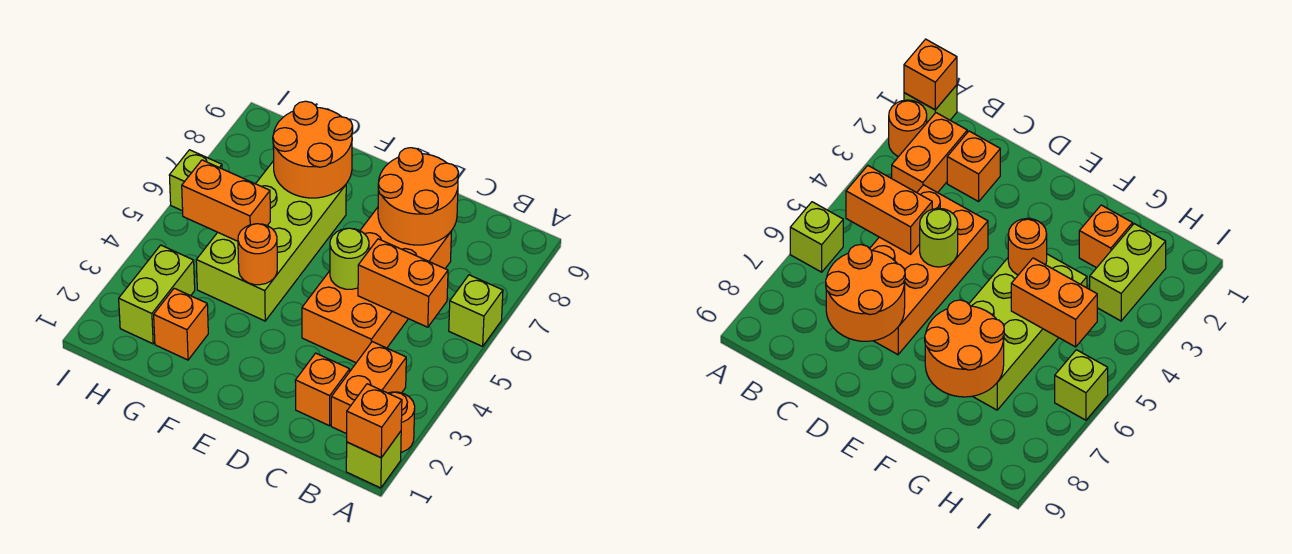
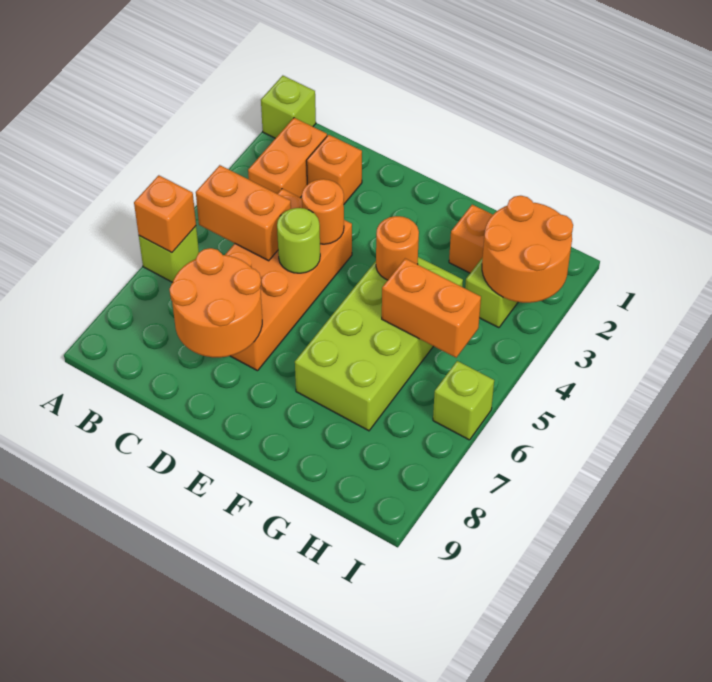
orange brick A1 level 2 -> orange brick A6 level 2
orange round brick A2 level 1 -> orange round brick D4 level 2
orange round brick F7:G8 level 2 -> orange round brick H2:I3 level 2

